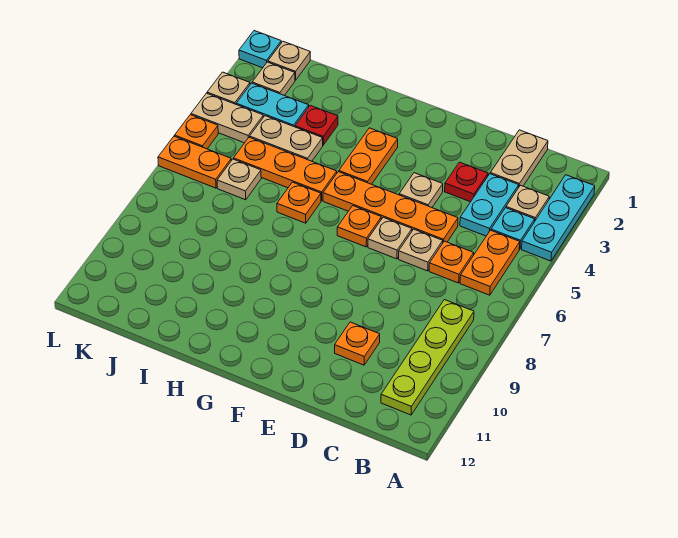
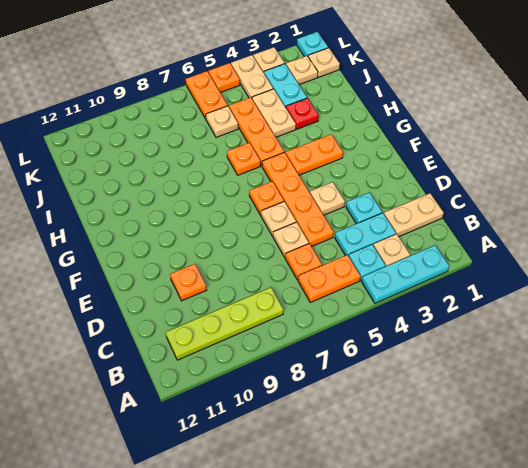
red plate D3 level 1 -> cyan plate D3 level 1

